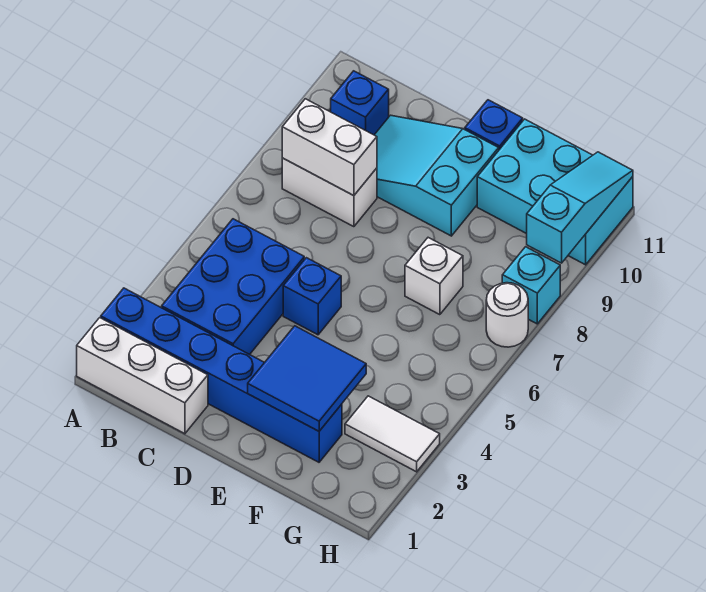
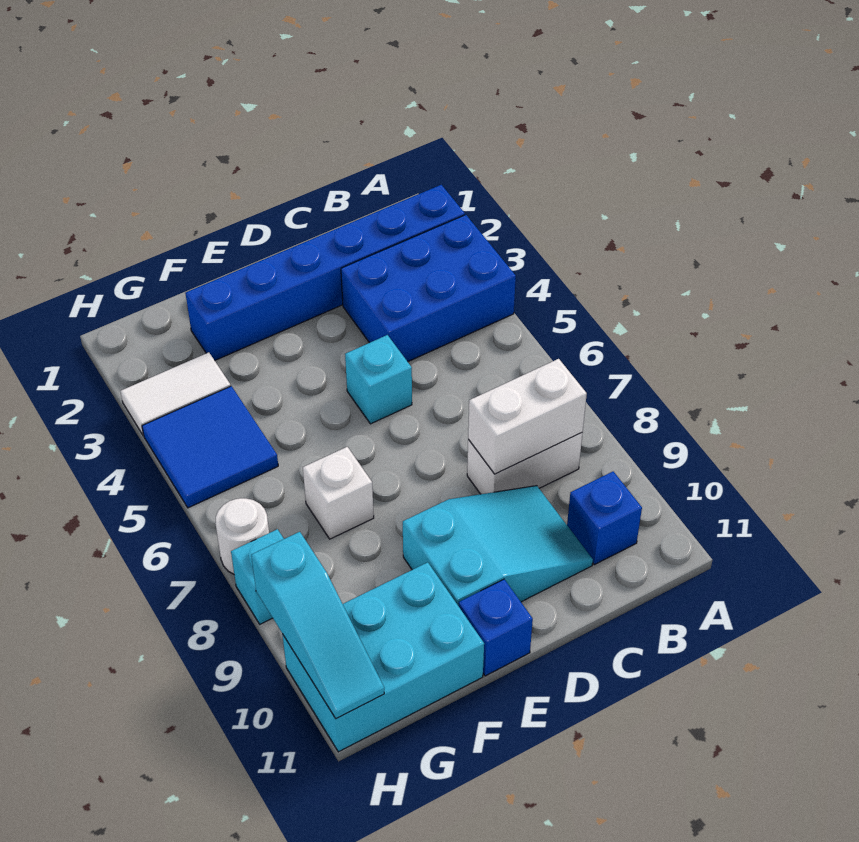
white brick A1:C1 level 1 -> none
blue brick B3:C5 level 1 -> blue brick A3:C4 level 1
blue brick D5 level 1 -> cyan brick D5 level 1
blue tile E2:F3 level 2 -> blue tile G4:H5 level 1

